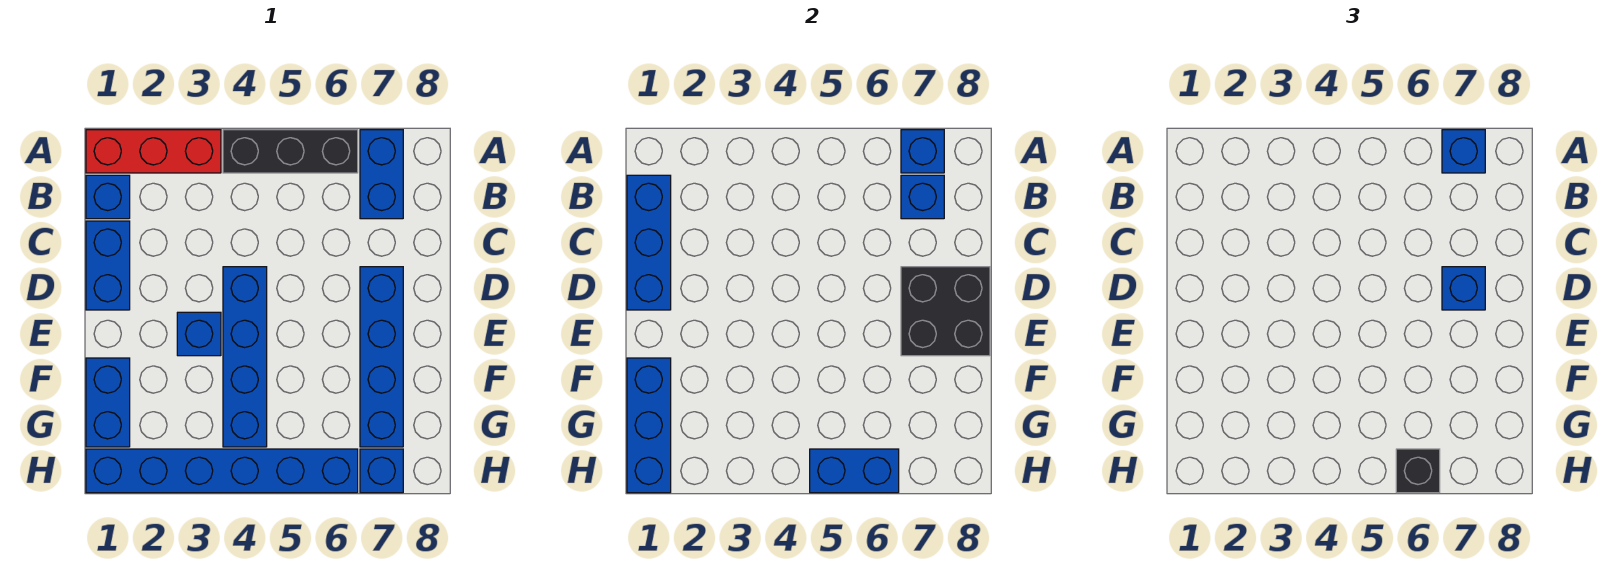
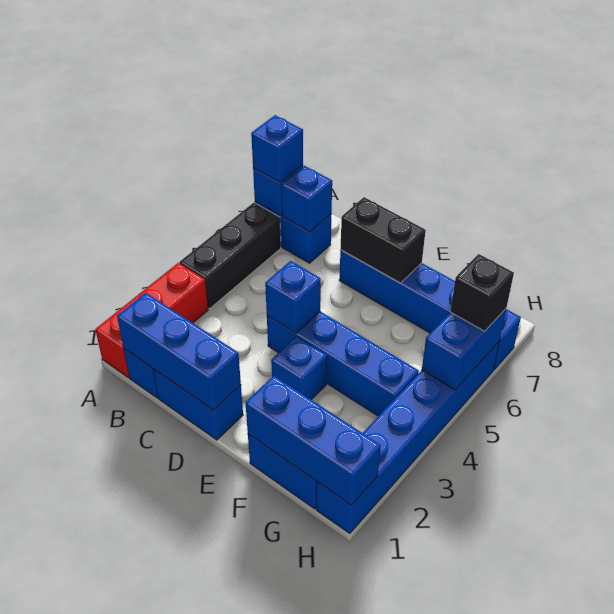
black brick D7:E8 level 2 -> black brick D7:E7 level 2
blue brick D7 level 3 -> blue brick D4 level 2

